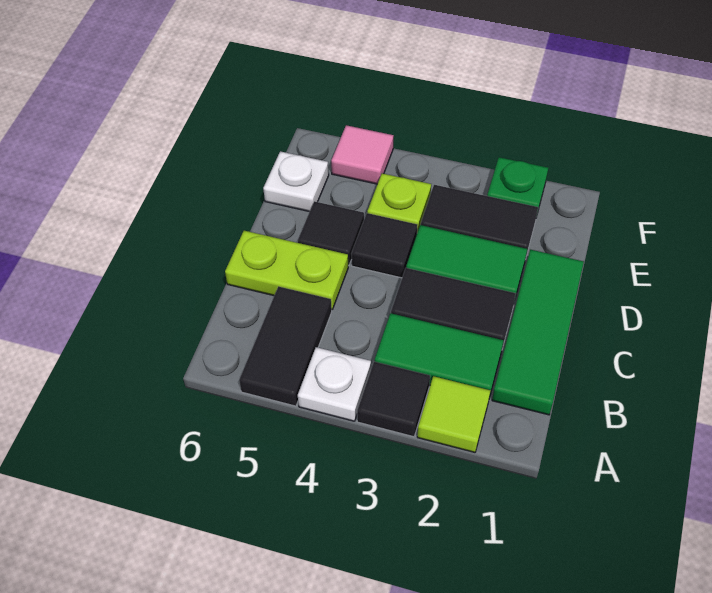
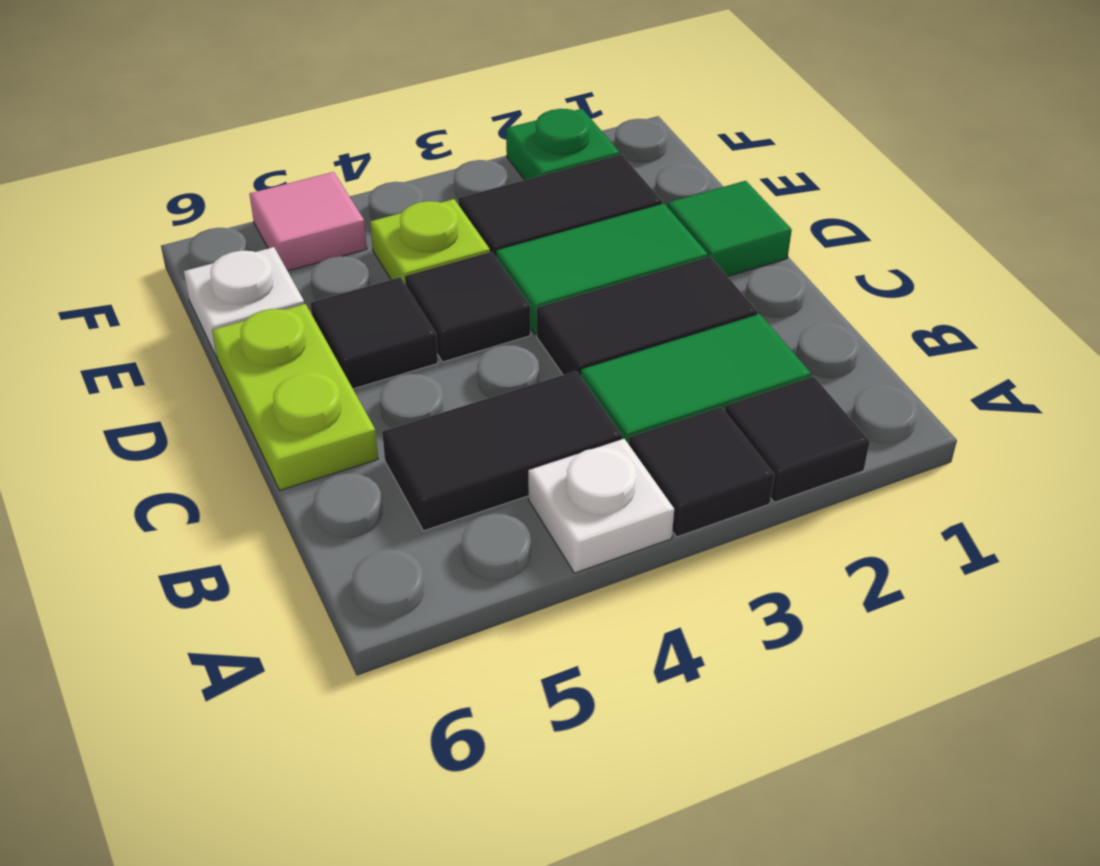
lime tile A2 level 1 -> black tile A2 level 1
black tile A5:B5 level 1 -> black tile B4:B5 level 1
green tile B1:D1 level 1 -> green tile D1 level 1
lime plate C5:C6 level 1 -> lime plate C6:D6 level 1

